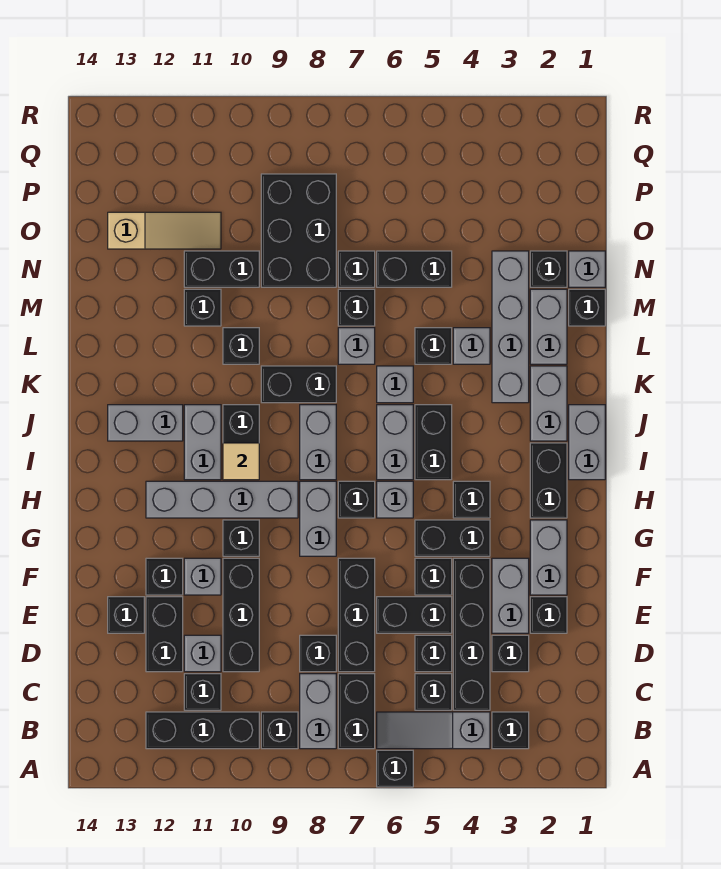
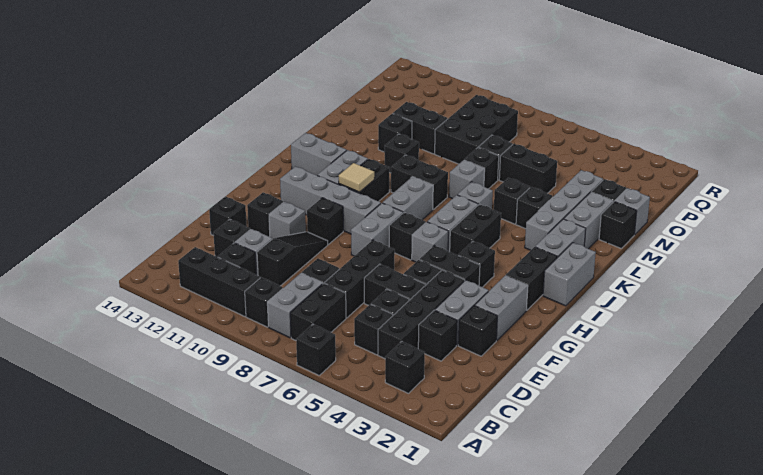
grey slope B4:B6 level 1 top 4 -> none
black brick D10:F10 level 1 -> black slope D10:F10 level 1 top D
black brick D12:E12 level 1 -> black brick D12 level 1
grey brick L4 level 1 -> black brick L4 level 1
tan slope O11:O13 level 1 top 13 -> none

